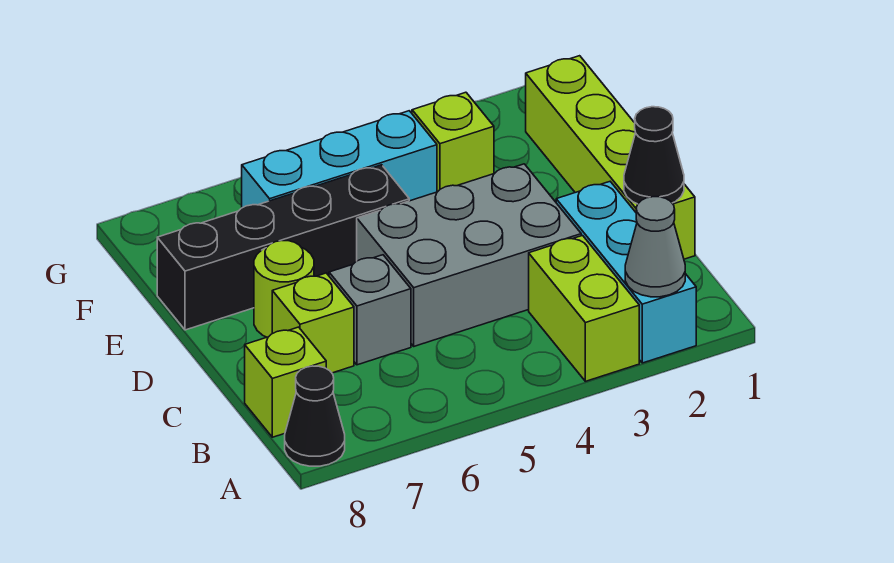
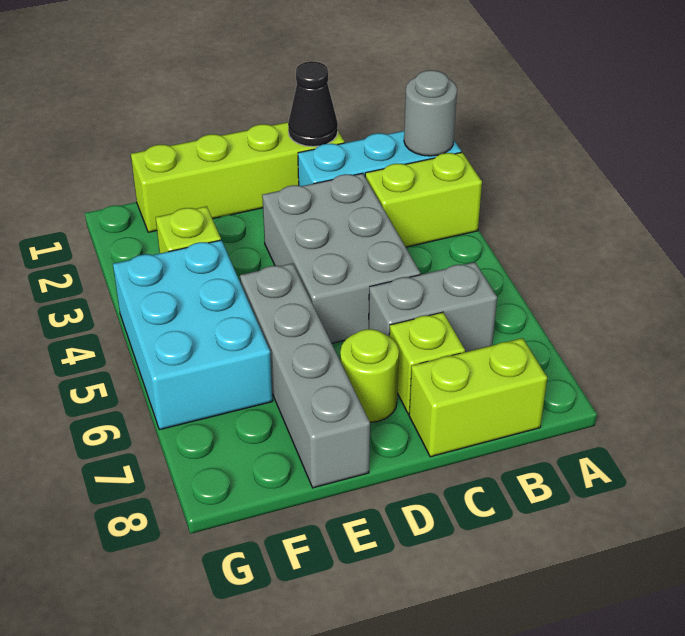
grey cone A2 level 2 -> grey round brick A2 level 2
black cone A8 level 1 -> none
lime brick B8 level 1 -> lime brick B8:C8 level 1
grey brick C6 level 1 -> grey brick B6:C6 level 1
black brick E5:E8 level 1 -> grey brick E5:E8 level 1
cyan brick F4:F6 level 1 -> cyan brick F4:G6 level 1

